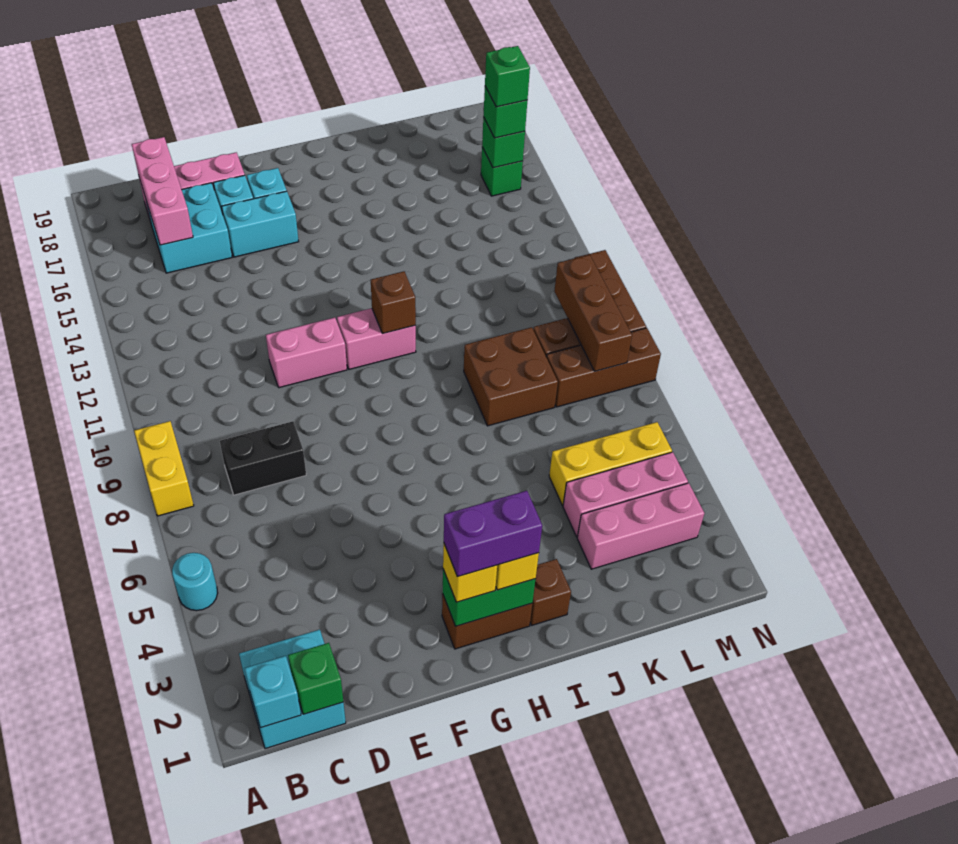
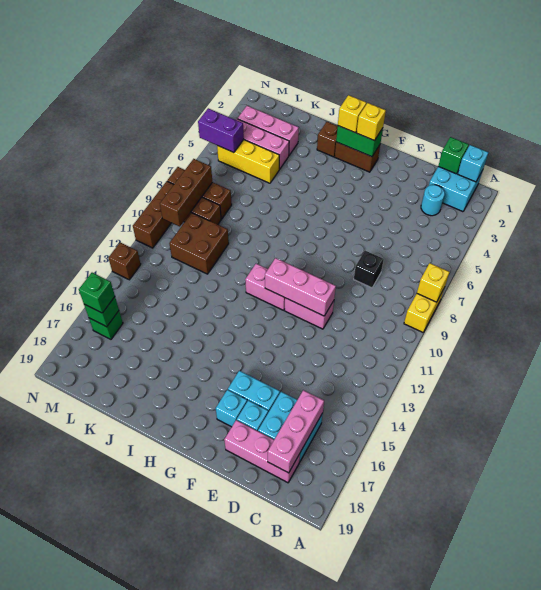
cyan round brick A5 level 1 -> cyan round brick C3 level 1
none -> yellow brick A8 level 2
black brick C8:D8 level 1 -> black brick D8 level 1
none -> pink brick E11:G11 level 2
purple brick G2:H2 level 4 -> purple brick M5:N5 level 2
brown brick H11 level 2 -> brown brick N13 level 1
brown brick J8:K9 level 1 -> brown brick K10:L11 level 1
green brick M16 level 4 -> none

